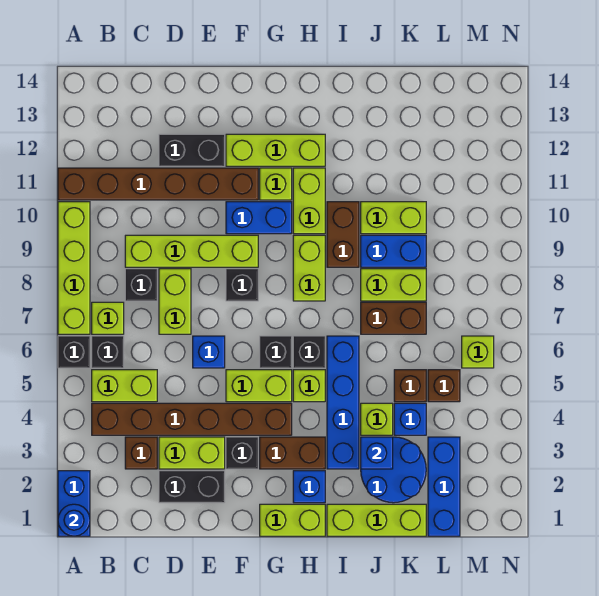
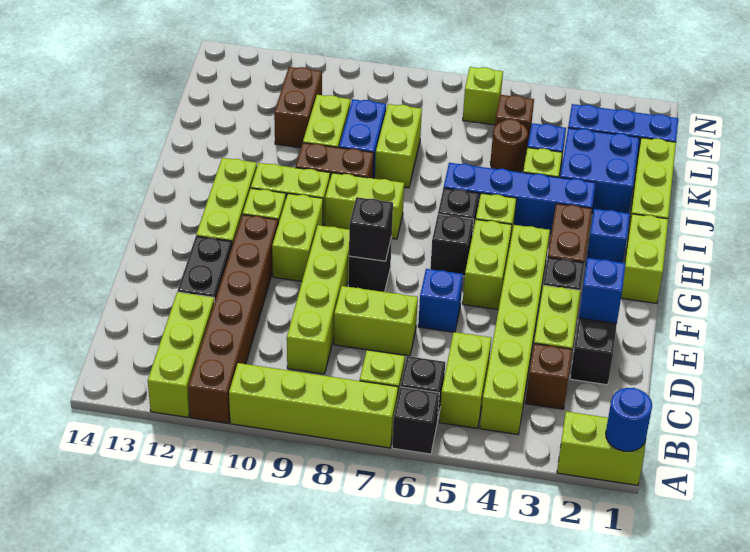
blue brick A1:A2 level 1 -> lime brick A1:A2 level 1
none -> lime brick A12:C12 level 1
brown brick B4:G4 level 1 -> lime brick B4:G4 level 1
black brick C8 level 1 -> black brick F8 level 2
blue brick F10:G10 level 1 -> lime brick F10:G10 level 1
blue round brick J2:K3 level 1 -> blue brick J2:K3 level 1
blue brick J3 level 2 -> blue brick E2 level 2
brown brick J7:K7 level 1 -> brown brick K11:L11 level 1
brown brick K5 level 1 -> brown round brick K5 level 1

